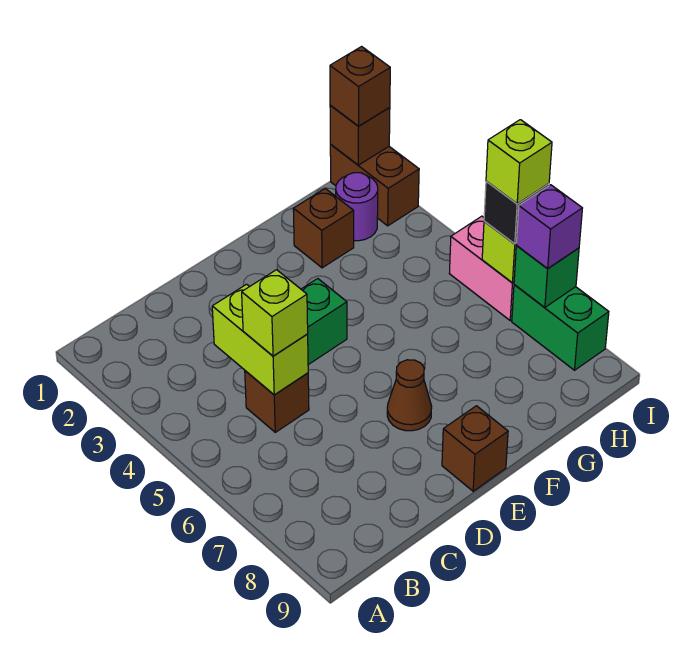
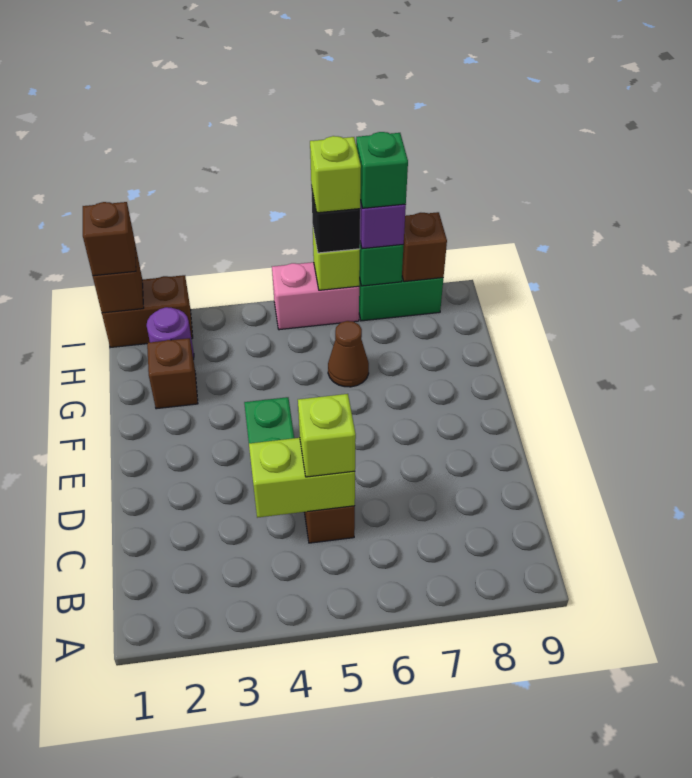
brown cone E7 level 1 -> brown cone G6 level 1
brown brick E9 level 1 -> brown brick I8 level 2
none -> green brick I7 level 4

